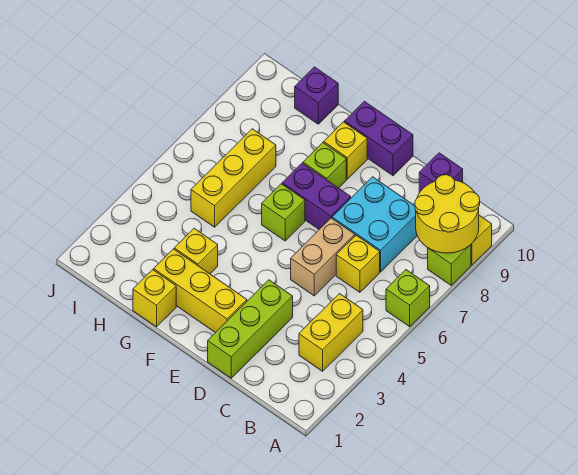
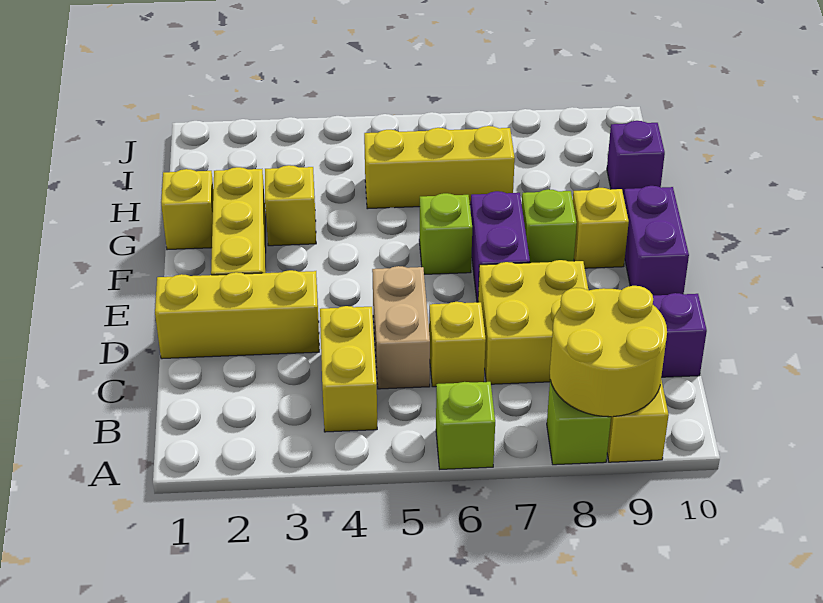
yellow brick B3:B4 level 1 -> yellow brick B4:C4 level 1
cyan brick C7:D8 level 1 -> yellow brick C7:D8 level 1
lime brick D1:D3 level 1 -> yellow brick D1:D3 level 1
tan brick D5:D6 level 1 -> tan brick C5:D5 level 1

